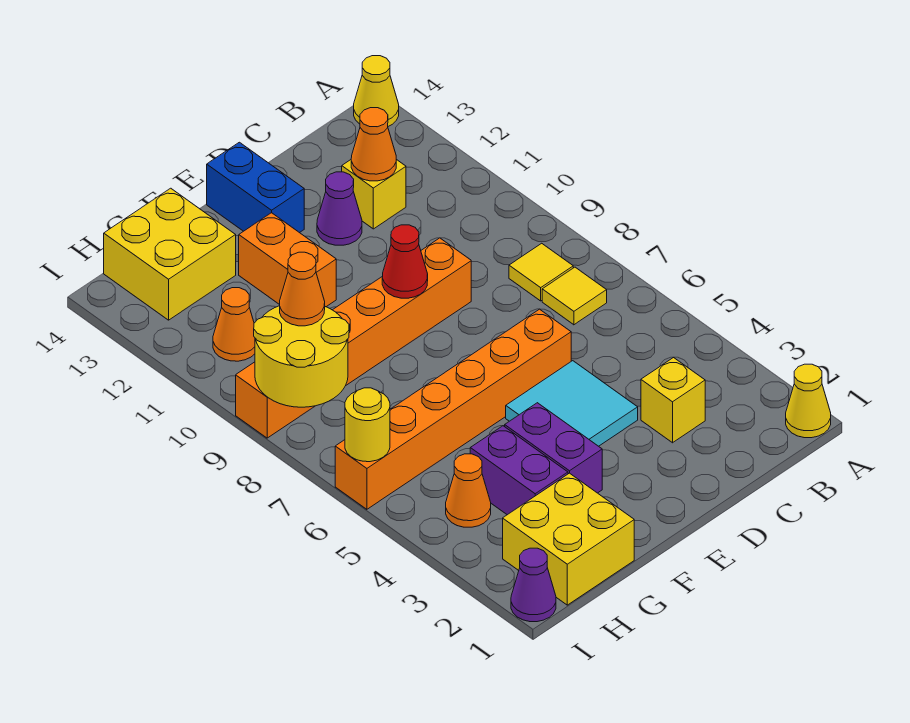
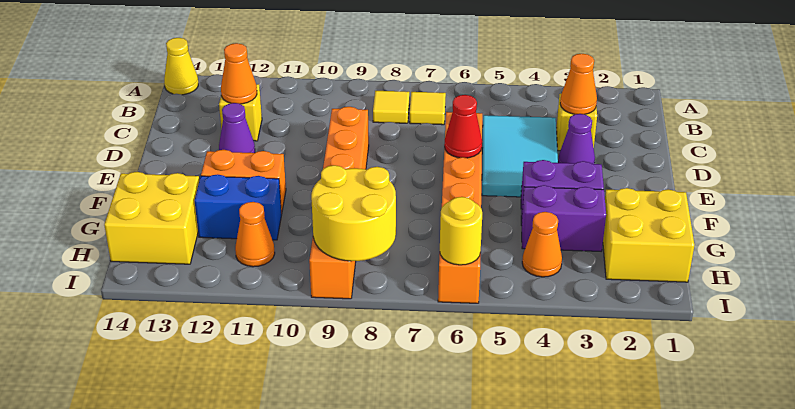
yellow cone A1 level 1 -> none
cyan tile D4:E5 level 1 -> cyan tile C4:E5 level 1
red cone E9 level 2 -> red cone E6 level 2
blue brick E13:E14 level 1 -> blue brick G11:G12 level 1
orange cone H9 level 3 -> orange cone C3 level 2
purple cone I1 level 1 -> purple cone D3 level 1

